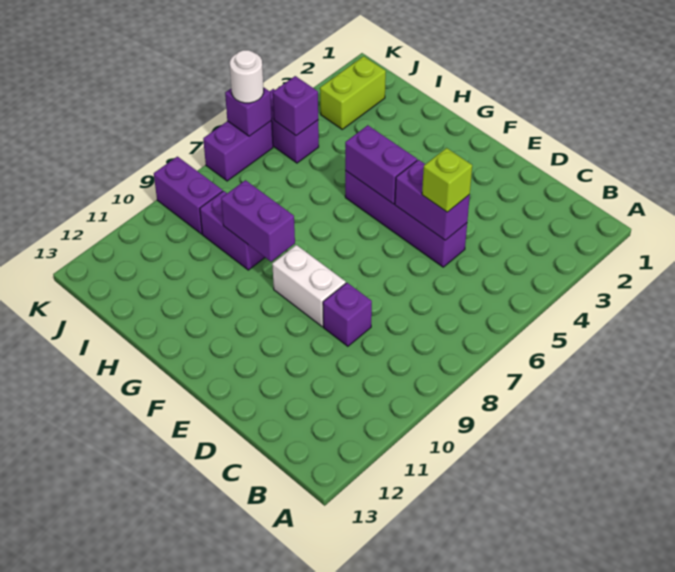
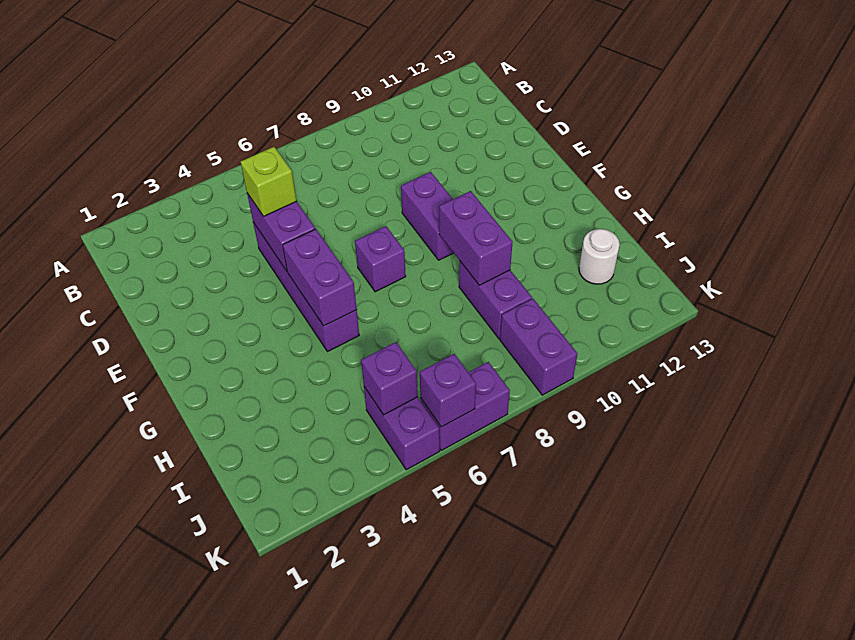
purple brick D9 level 1 -> purple brick F7 level 1
white brick E9:F9 level 1 -> purple brick E9:F9 level 1
lime brick J2:J3 level 1 -> none
white round brick K6 level 3 -> white round brick I12 level 1

